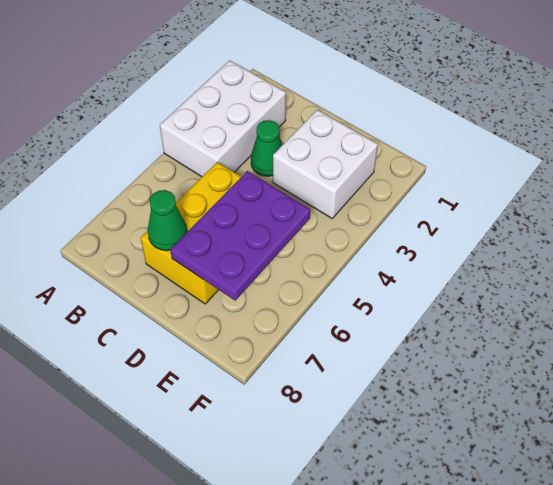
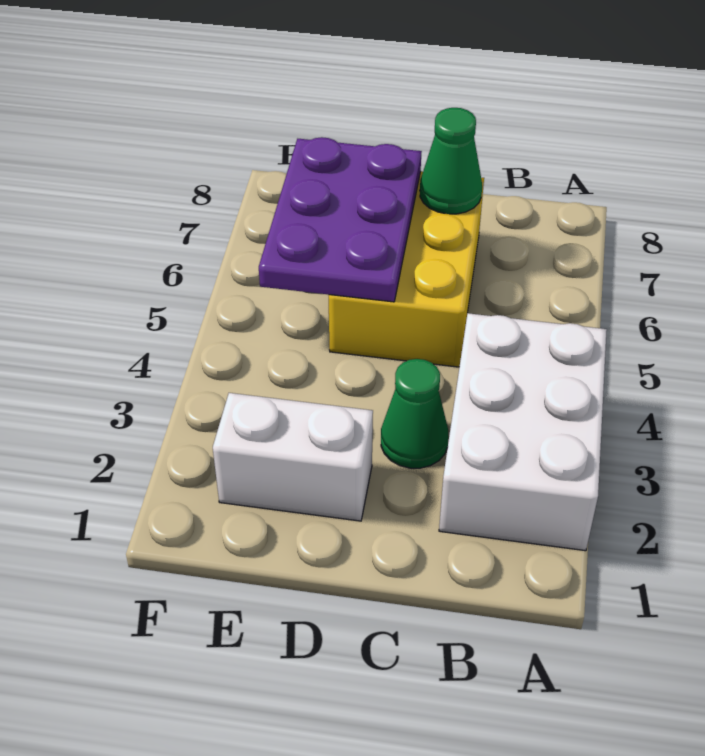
white brick D2:E3 level 1 -> white brick D2:E2 level 1

